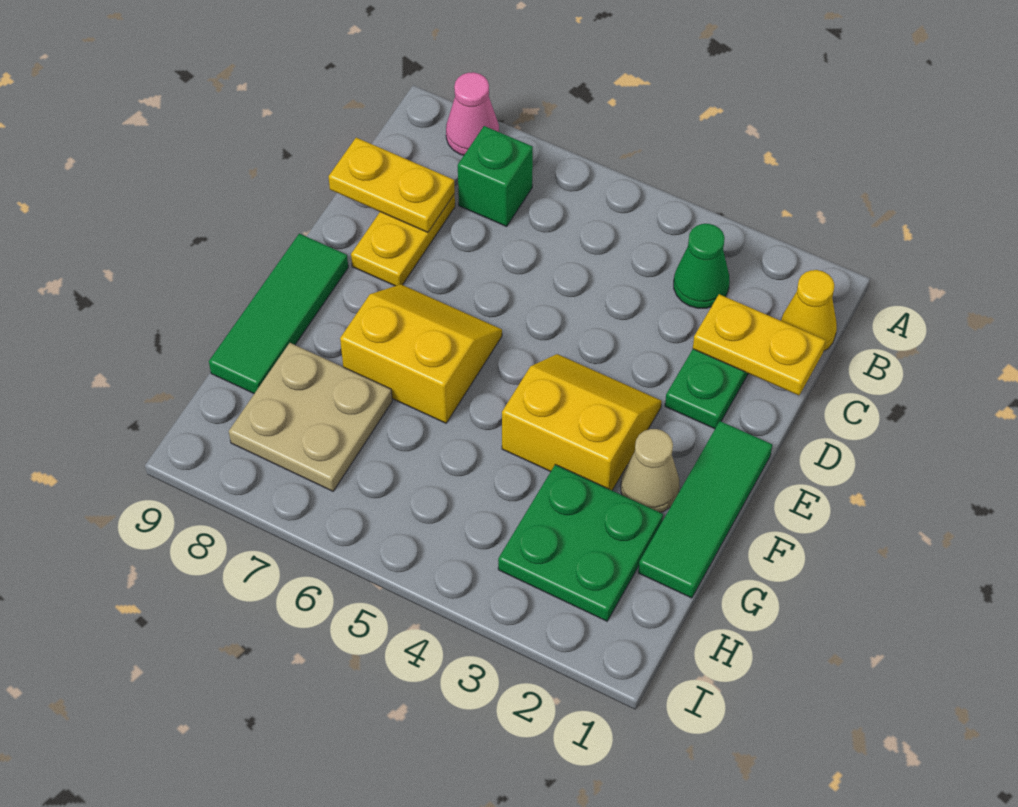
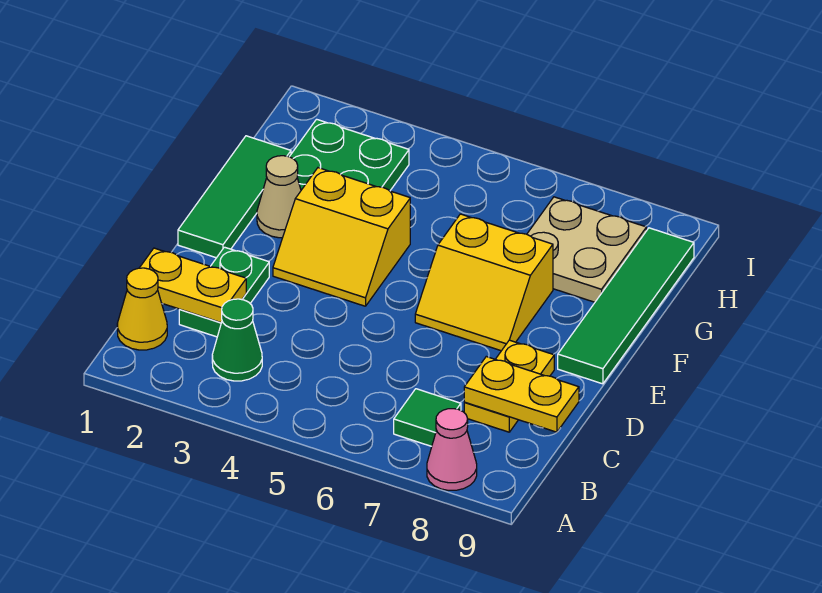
green brick B7 level 1 -> green tile B7 level 1
green tile E9:G9 level 1 -> green tile E9:H9 level 1

